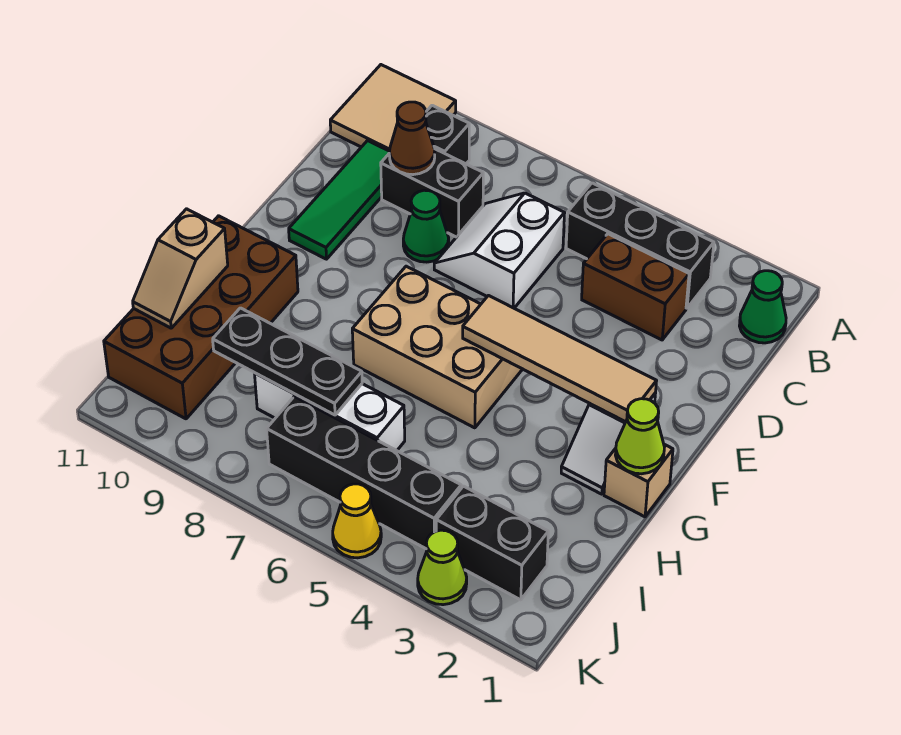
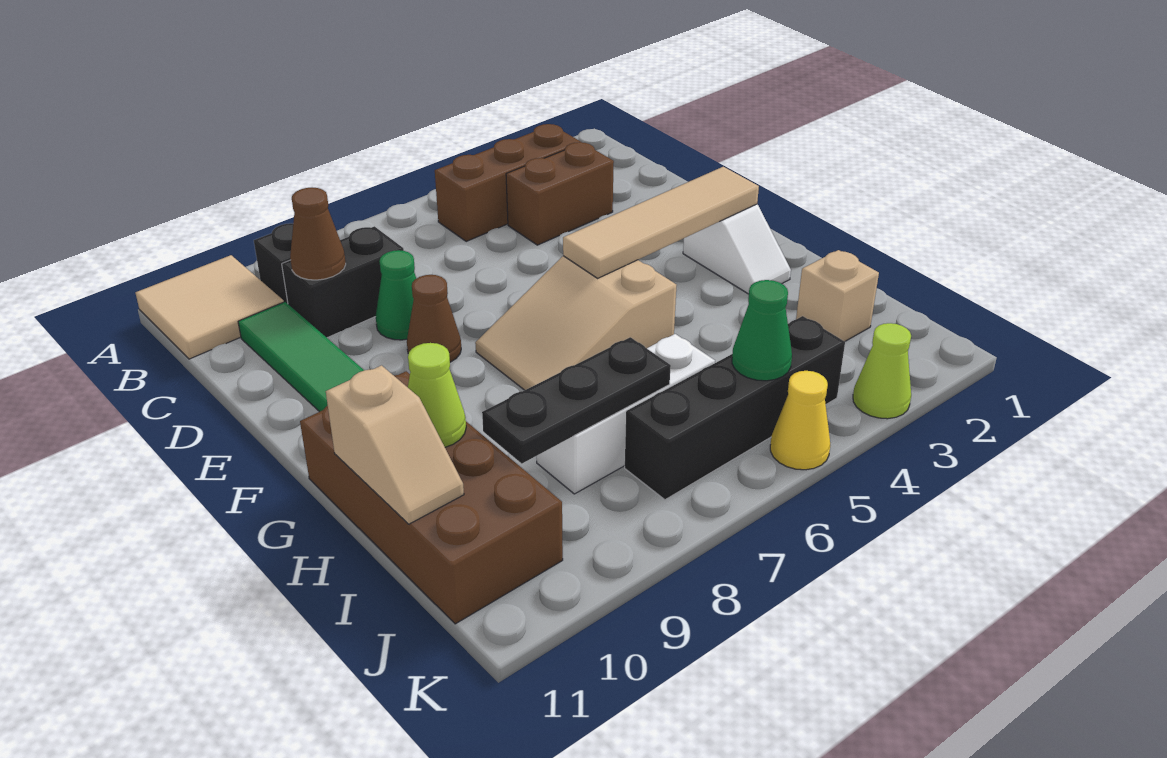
green cone B1 level 1 -> green cone J5 level 2
black brick B3:B5 level 1 -> brown brick B3:B5 level 1
white slope C6:D7 level 1 top 6 -> none
none -> brown cone E8 level 1
tan brick F5:G7 level 1 -> tan slope F5:G7 level 1 top 5
tan brick G1 level 1 -> tan brick I2 level 1
lime cone G1 level 2 -> lime cone H10 level 2
black brick J2:J3 level 1 -> none

